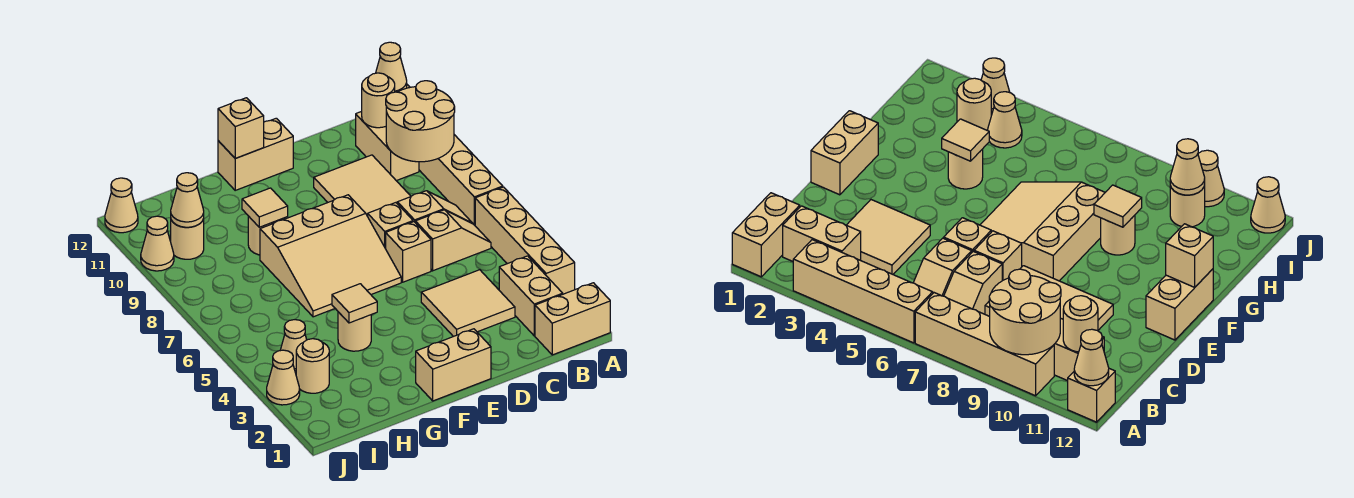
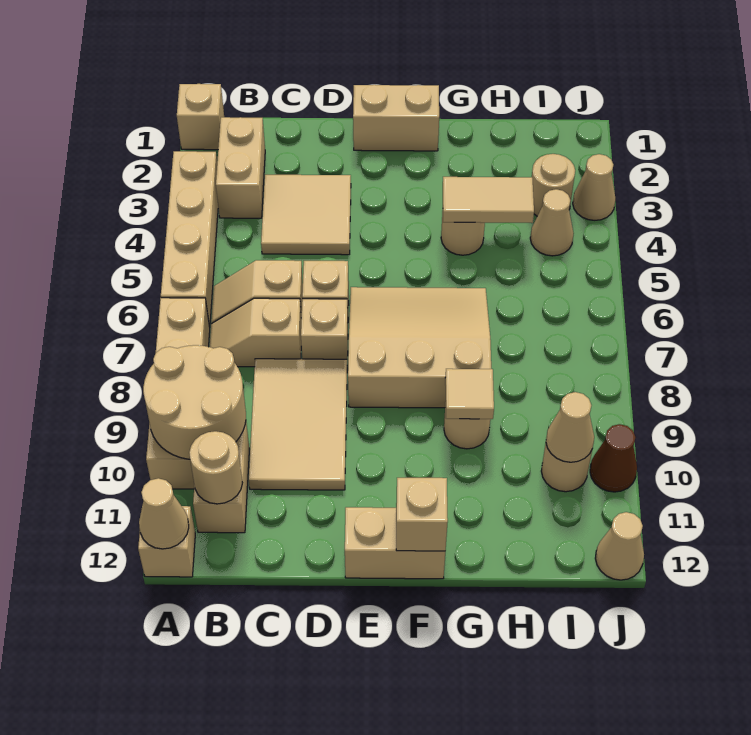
tan brick A1:B1 level 1 -> tan brick A1 level 1
tan tile G4 level 2 -> tan tile G4:H4 level 2
tan cone J10 level 1 -> brown cone J10 level 1

